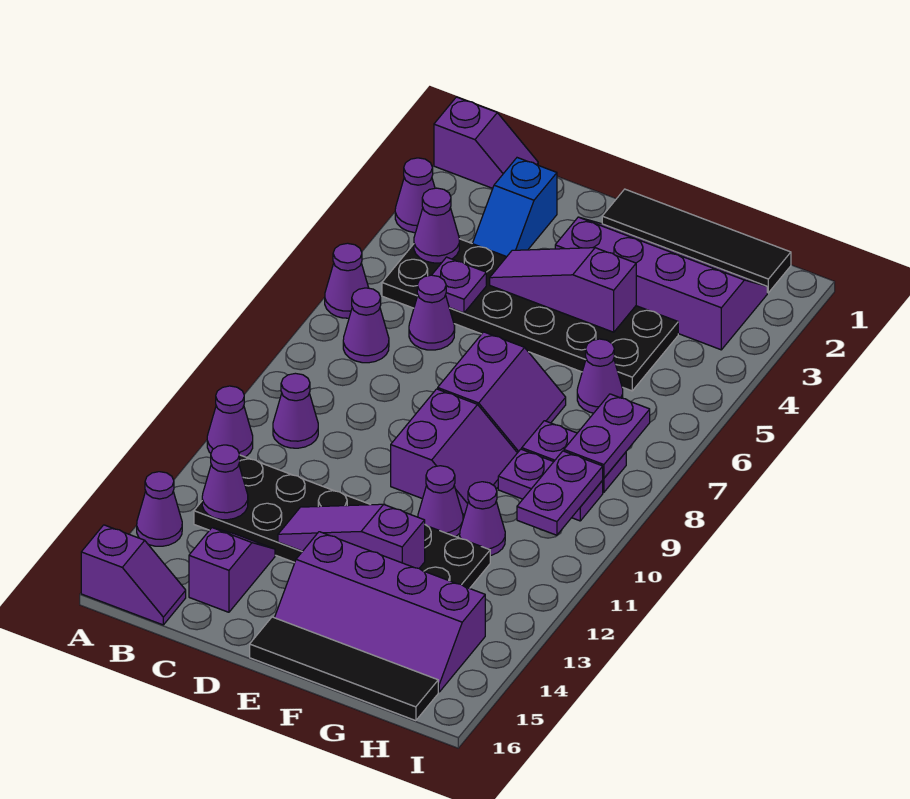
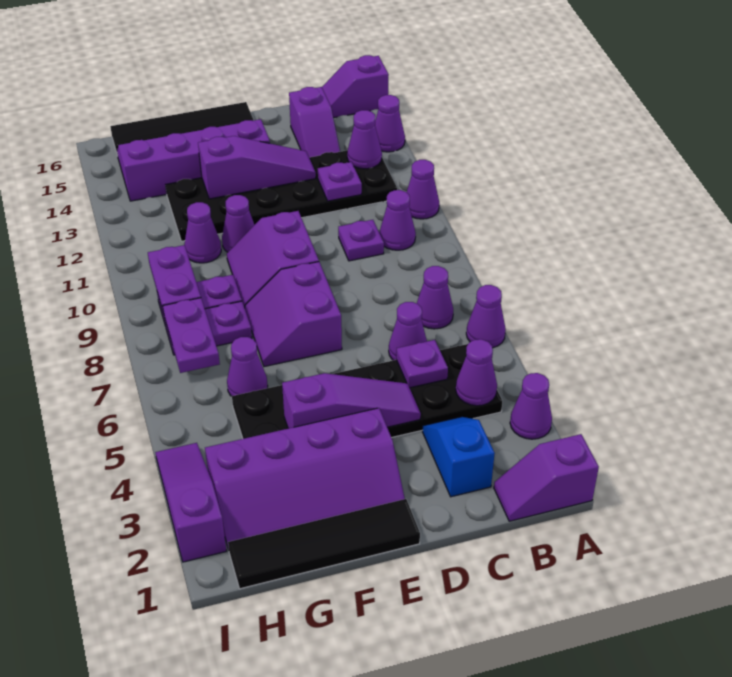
none -> purple plate C10 level 1
none -> purple plate C12 level 2
none -> purple slope I2:I4 level 1 top 2

